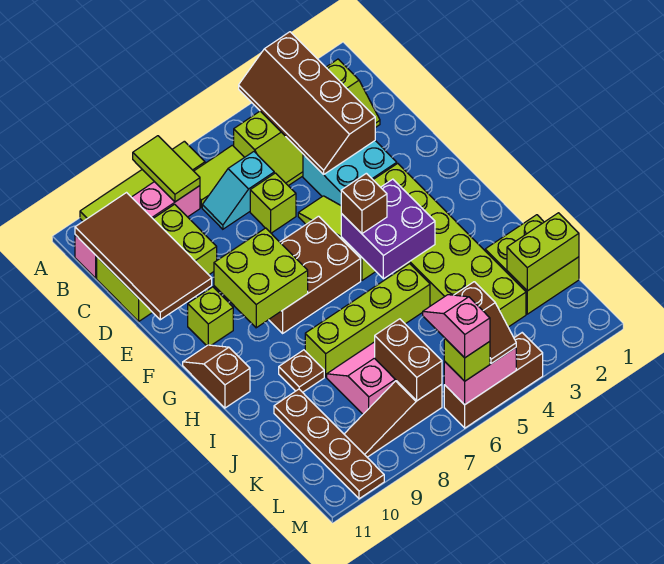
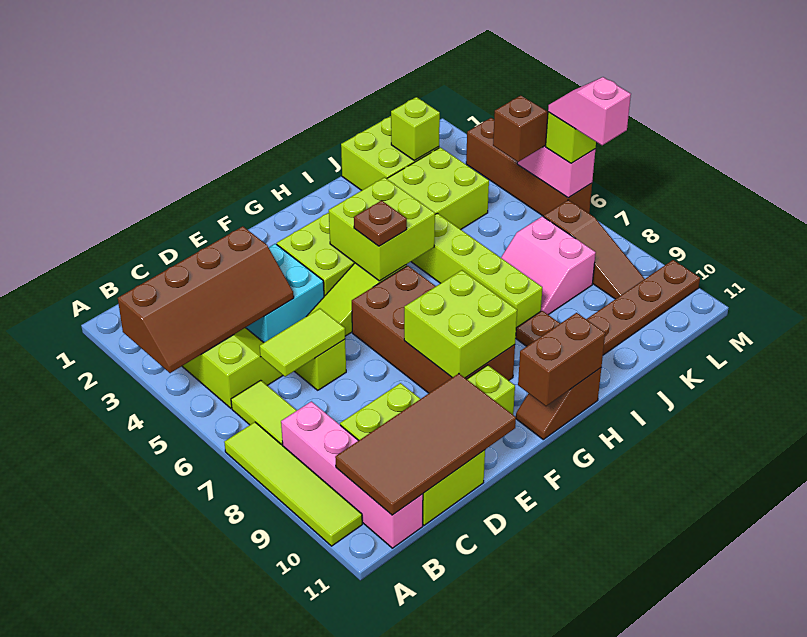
lime tile A8:B8 level 2 -> lime tile C6:D6 level 2
cyan slope C6:C7 level 1 top 6 -> none
brown brick F6:G8 level 1 -> brown brick F6:G9 level 1
purple brick G4:H5 level 2 -> lime brick G4:H5 level 2
brown brick G5 level 3 -> brown plate G5 level 3
lime brick K1:K2 level 2 -> lime brick K2 level 2
brown brick K7:L7 level 2 -> brown brick G11:H11 level 2
pink slope L6:M6 level 4 top M -> pink slope M6:M7 level 4 top 7
brown brick M4:M6 level 1 -> brown brick M3:M6 level 1

